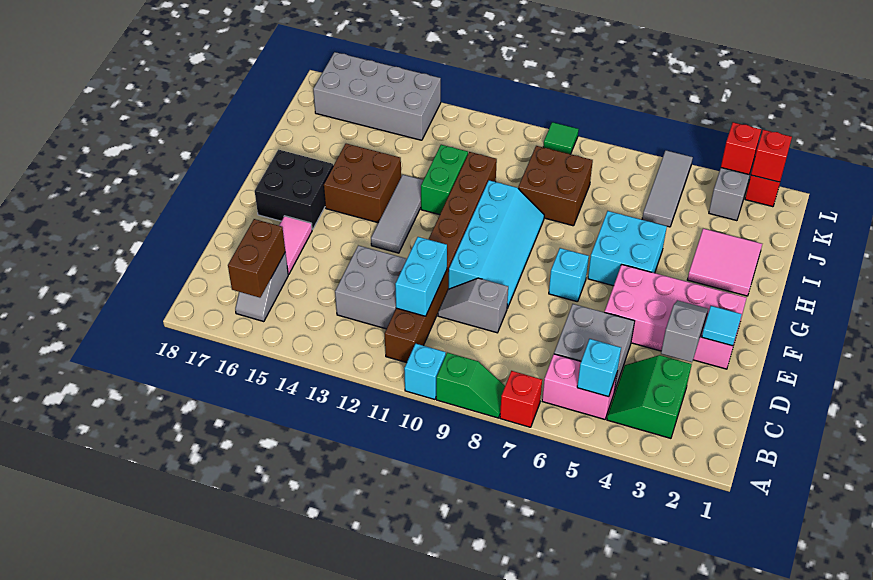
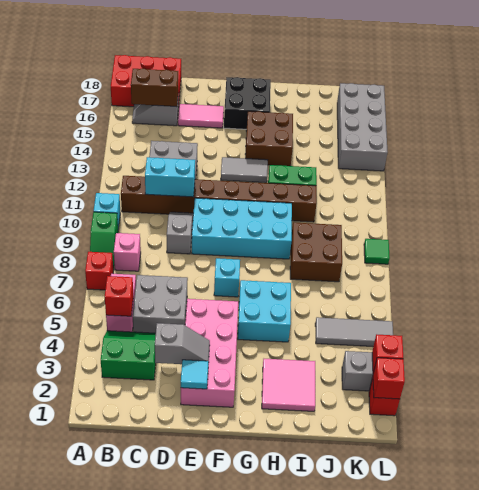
none -> red brick A17:C18 level 1
cyan brick B5 level 2 -> red brick B5 level 2
none -> pink brick B8 level 1
cyan slope E9:H10 level 1 top 10 -> cyan brick E9:H10 level 1
grey tile F13:H13 level 1 -> grey tile F13:G13 level 1

